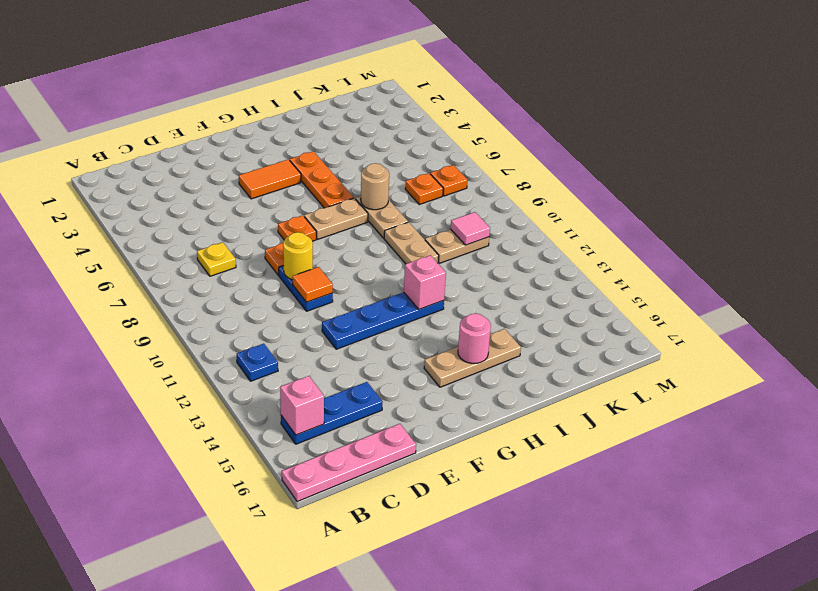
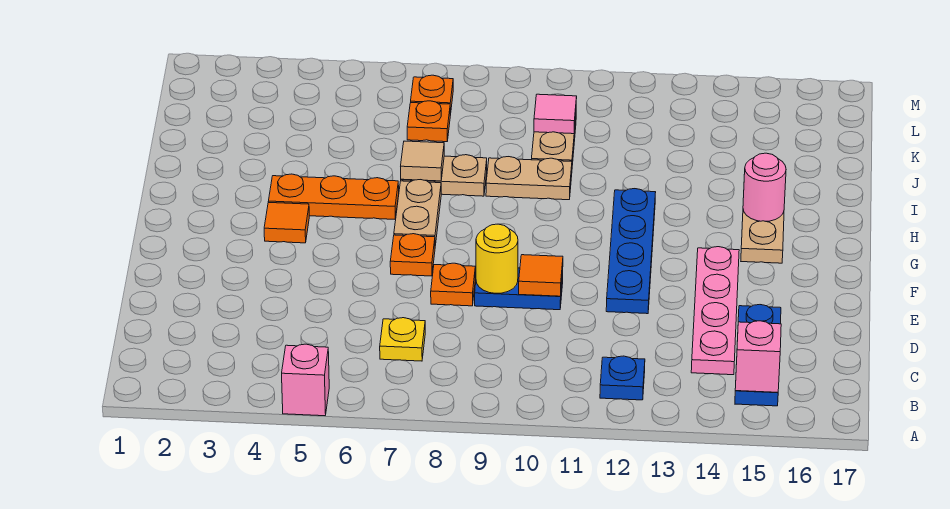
pink plate A17:D17 level 1 -> pink plate C14:F14 level 1
orange tile F4:G4 level 1 -> orange tile G4 level 1
pink brick H12 level 2 -> pink brick A5 level 1
tan round brick I7 level 2 -> tan tile I7 level 2

